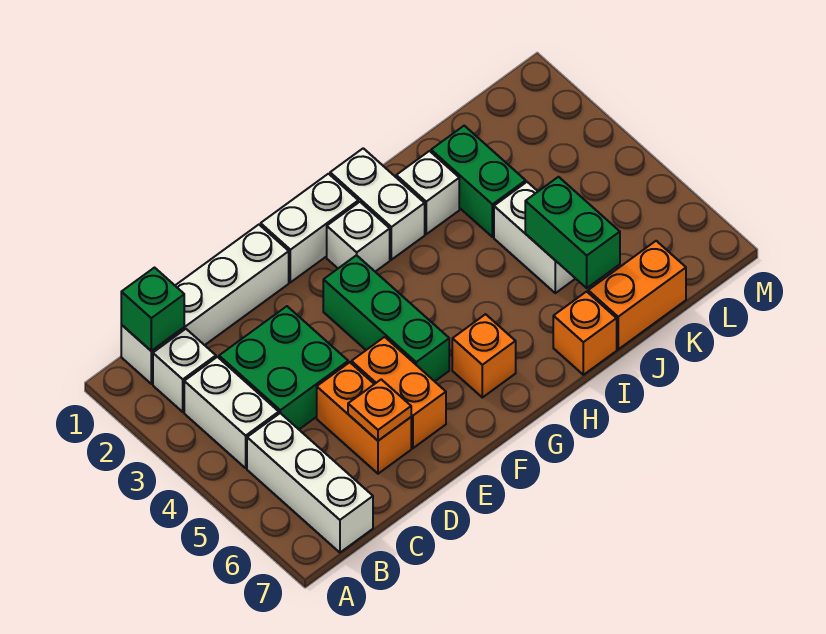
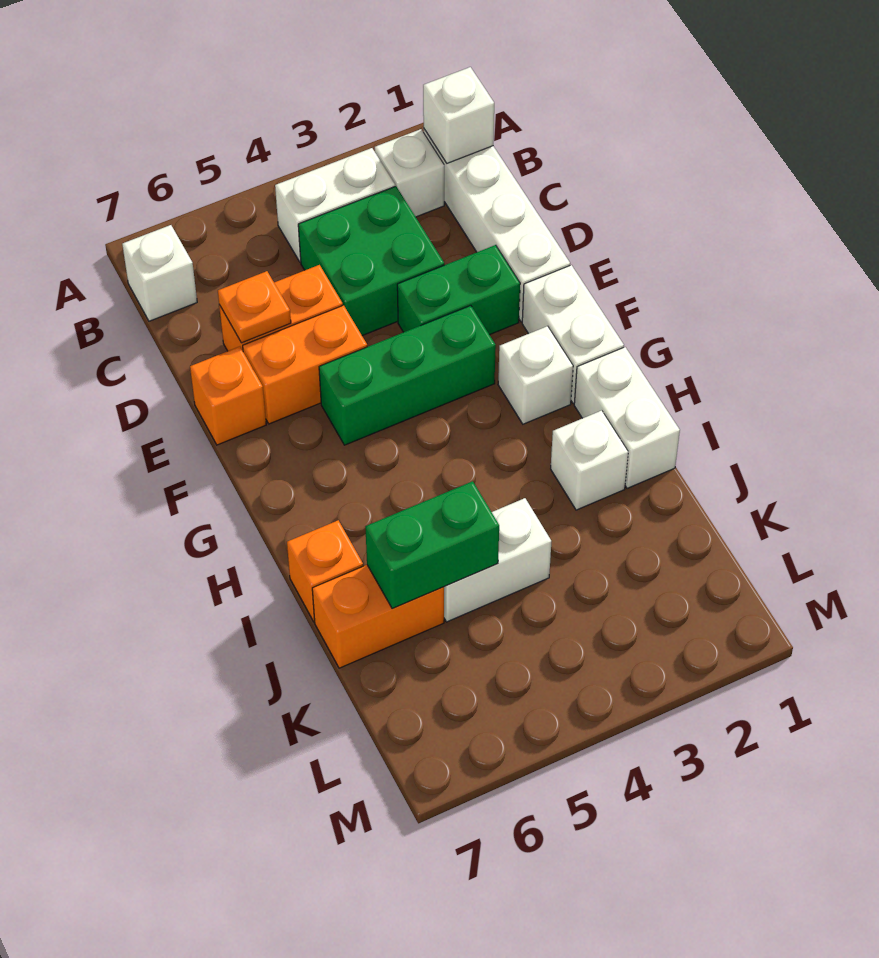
green brick B1 level 2 -> white brick B1 level 2
white brick B5:B7 level 1 -> white brick B7 level 1
orange brick G6 level 1 -> orange brick E7 level 1
white brick H1:H2 level 1 -> white brick H1:I1 level 1
green brick J2:J3 level 1 -> green brick E2:E3 level 1
orange brick J7:K7 level 1 -> orange brick J6:J7 level 1

